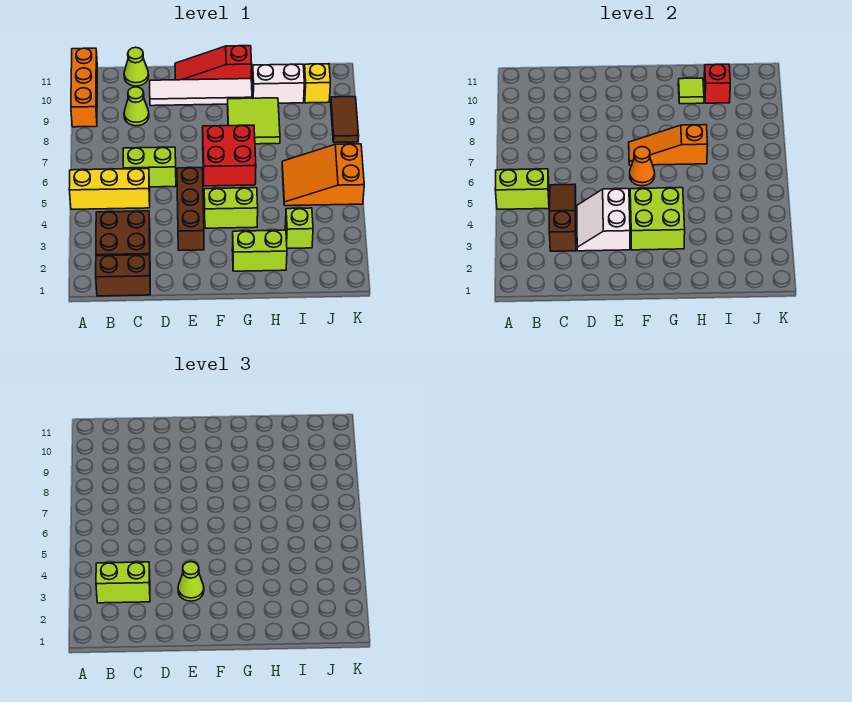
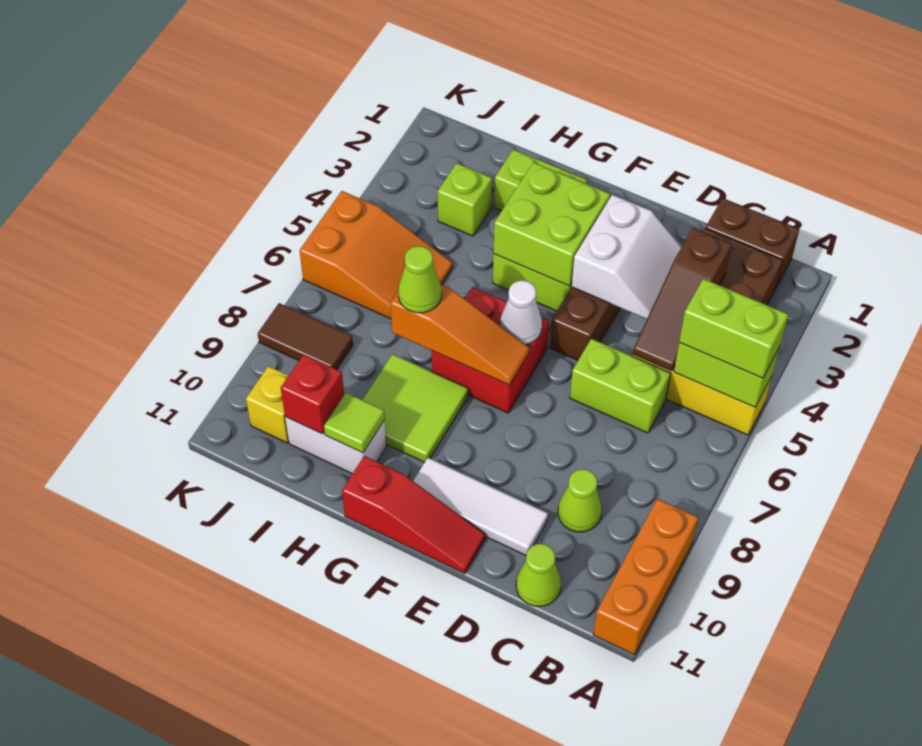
lime brick B3:C3 level 3 -> lime brick A5:B5 level 3
white tile D10:G10 level 1 -> white tile D10:F10 level 1
lime cone E3 level 3 -> lime cone H7 level 3
orange cone F6 level 2 -> white cone F6 level 2
brown tile K8:K9 level 1 -> brown tile J8:K8 level 1

